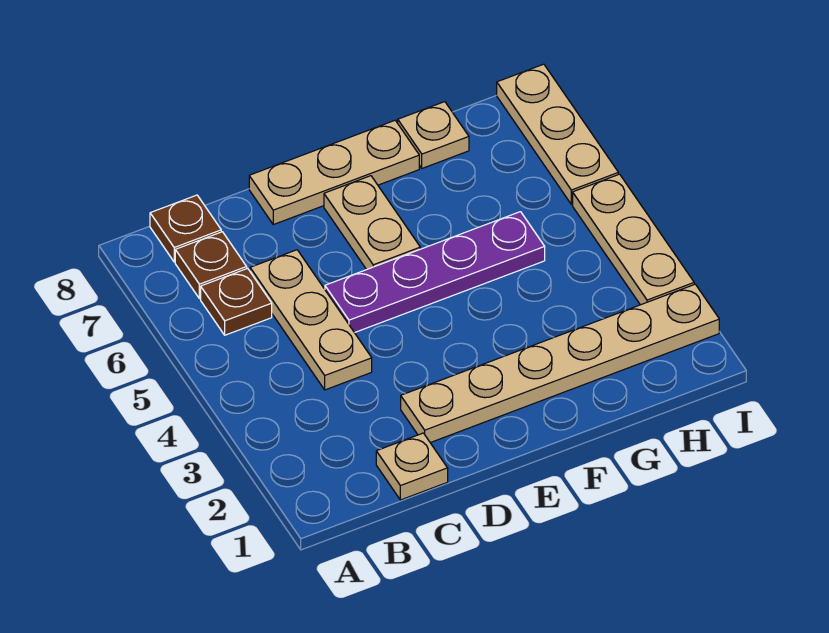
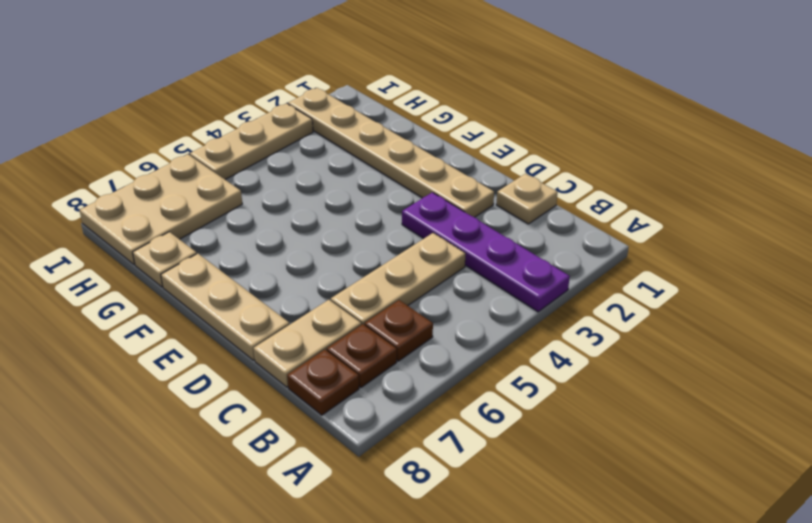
purple plate D5:G5 level 1 -> purple plate A3:D3 level 1
tan plate E6:E7 level 1 -> tan plate C7:C8 level 1
tan plate I6:I8 level 1 -> tan plate H6:I8 level 1

